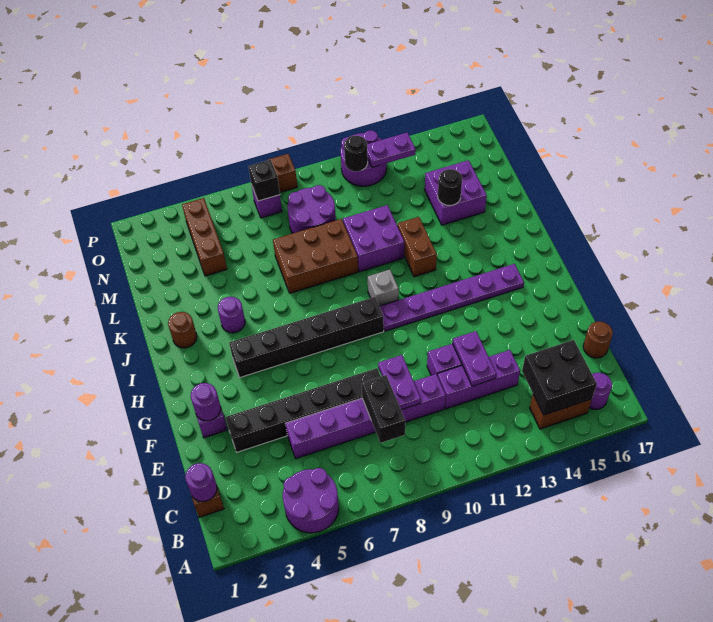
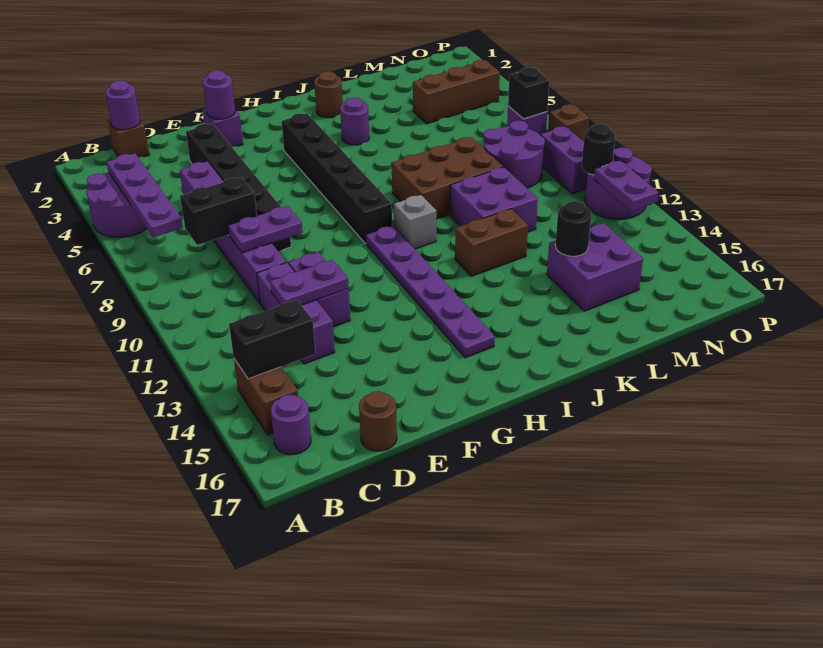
none -> purple plate B4:B7 level 2
black brick B14:C15 level 2 -> black brick B14:C14 level 2
brown brick K7:L9 level 1 -> brown brick J8:L9 level 1
none -> purple brick O9:O10 level 1

